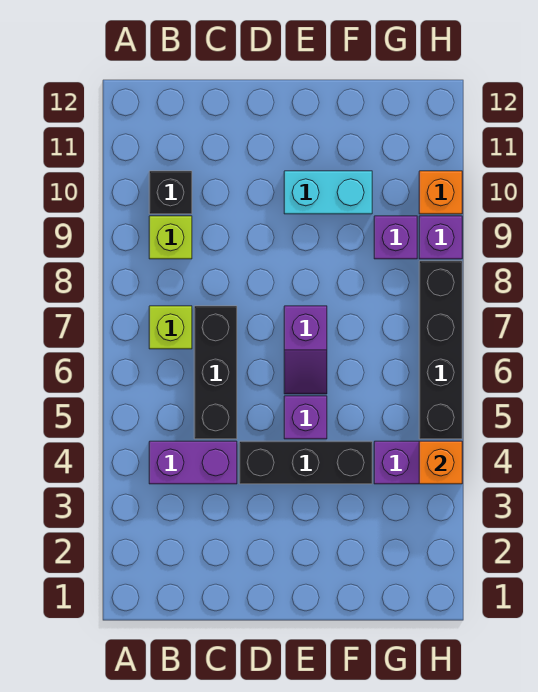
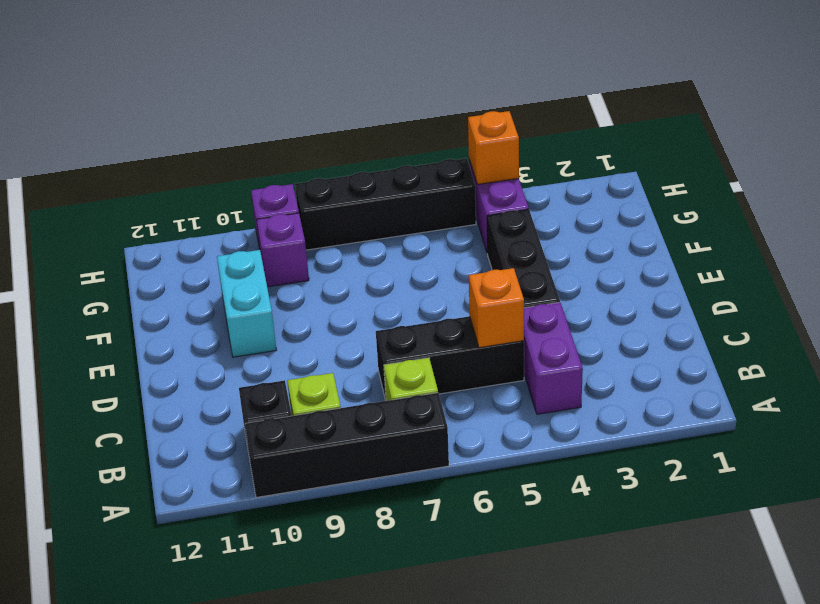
none -> black brick A7:A10 level 1
purple brick E5 level 1 -> none
purple slope E6:E7 level 1 top 7 -> none
orange brick H10 level 1 -> orange brick C5 level 2

